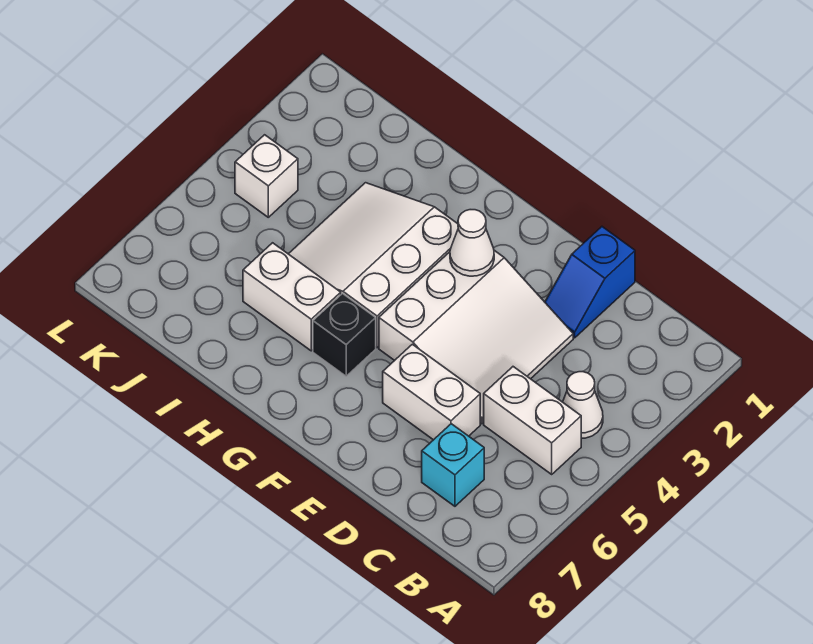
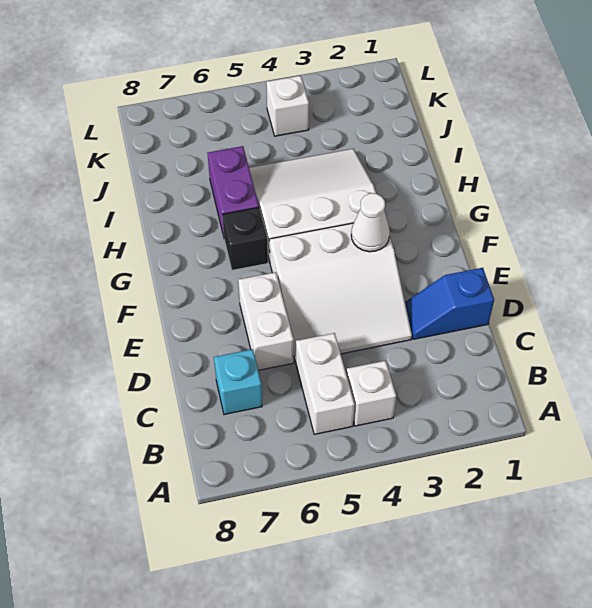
white cone B4 level 1 -> white brick B4 level 1
white brick H6:I6 level 1 -> purple brick H6:I6 level 1

